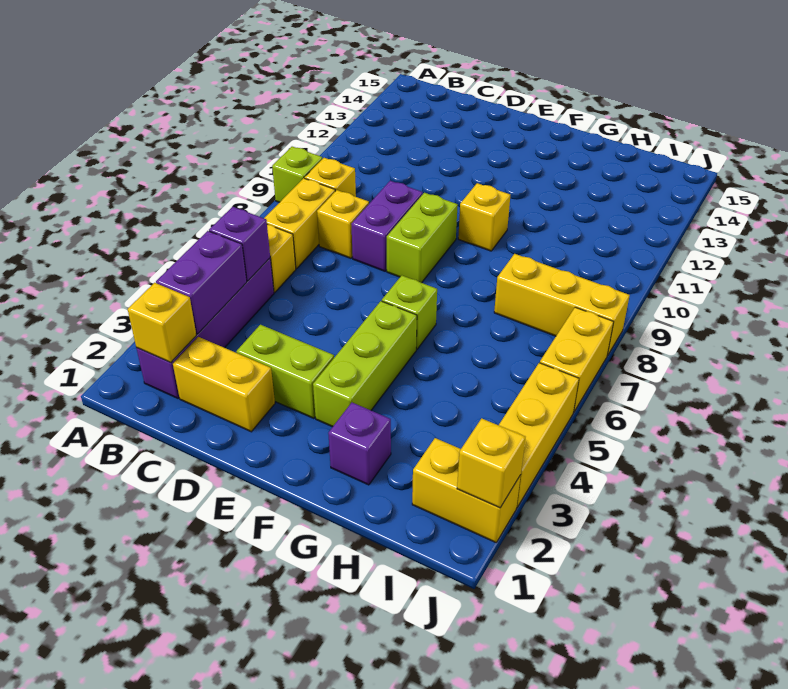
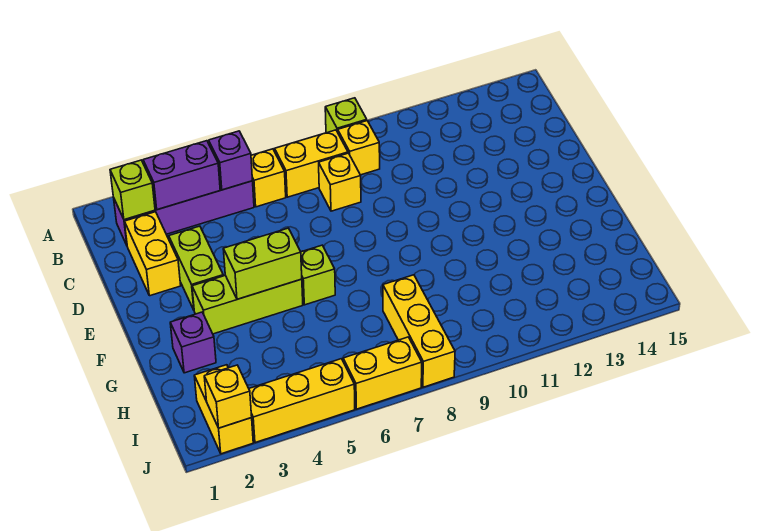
yellow brick B2 level 2 -> lime brick B2 level 2
purple brick D8:D9 level 1 -> none
lime brick E8:E9 level 1 -> lime brick F4:F5 level 2
yellow brick F10 level 1 -> none

